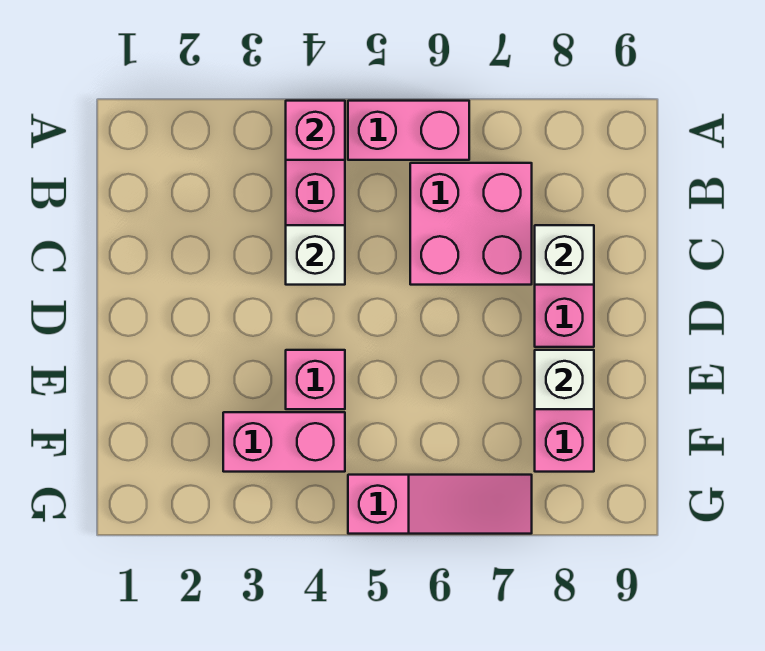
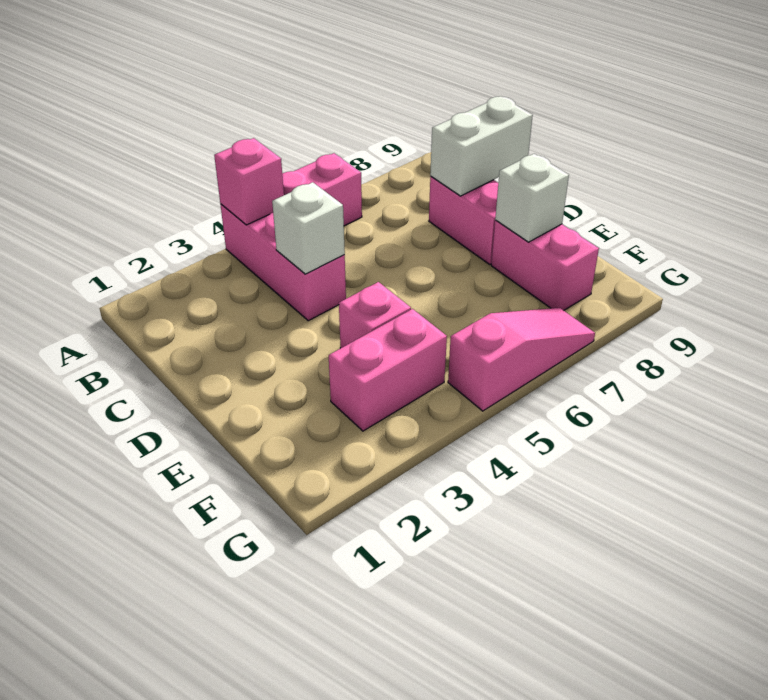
pink brick B6:C7 level 1 -> none
white brick C8 level 2 -> white brick C8:C9 level 2

